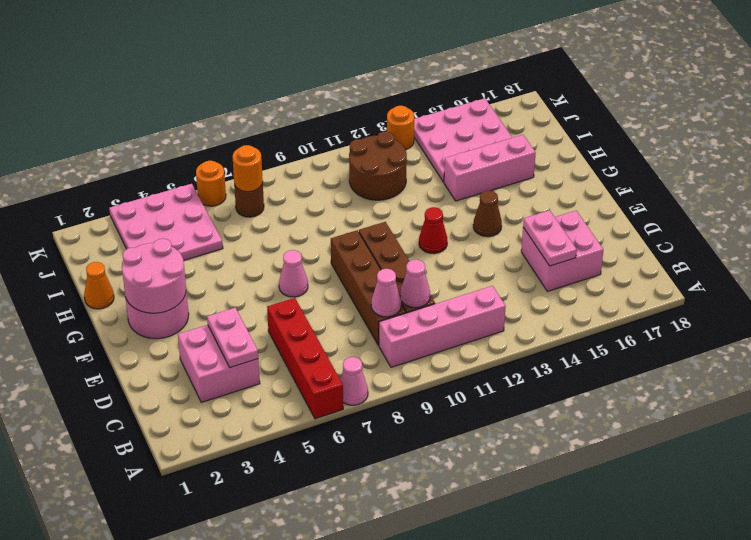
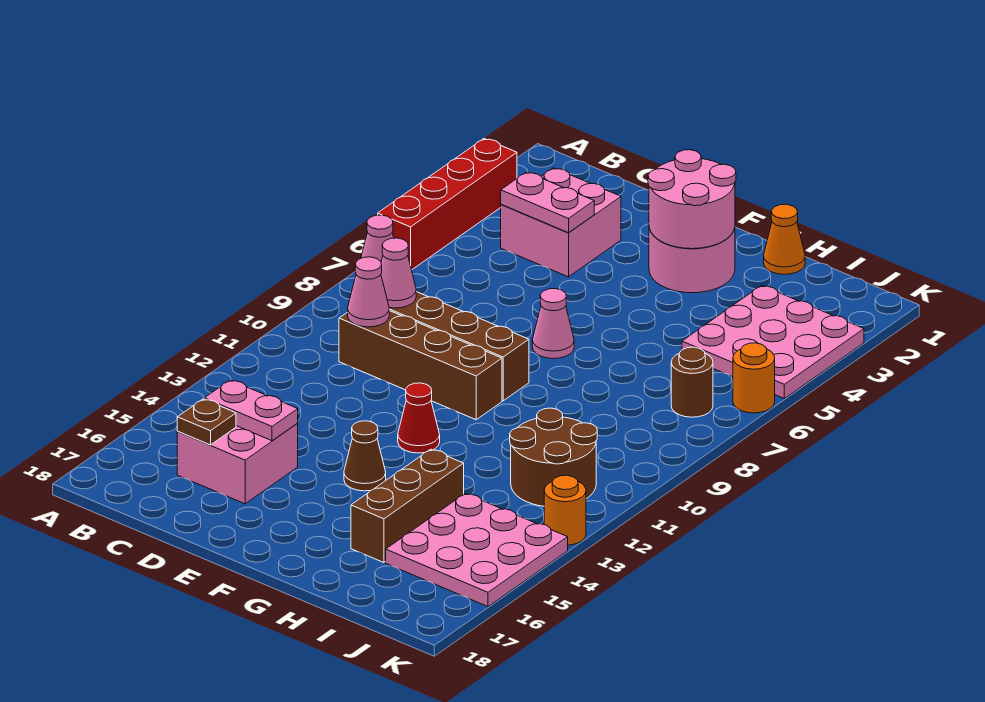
red brick A6:D6 level 1 -> red brick A3:A6 level 1
pink brick B9:B12 level 1 -> none
none -> brown plate C16 level 2
pink brick H14:H16 level 1 -> brown brick H14:H16 level 1
orange round brick J7 level 2 -> none

